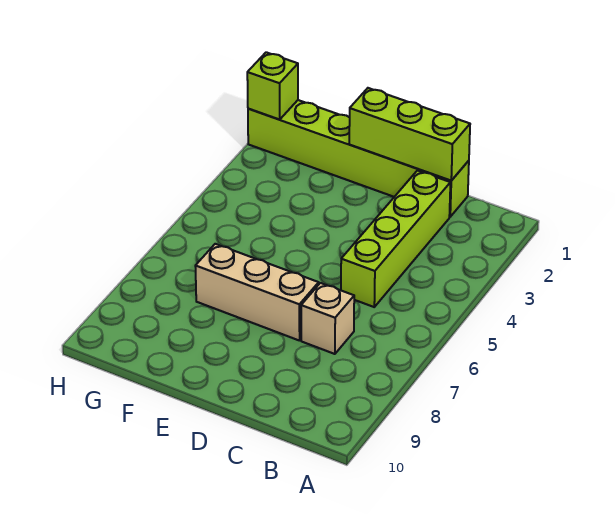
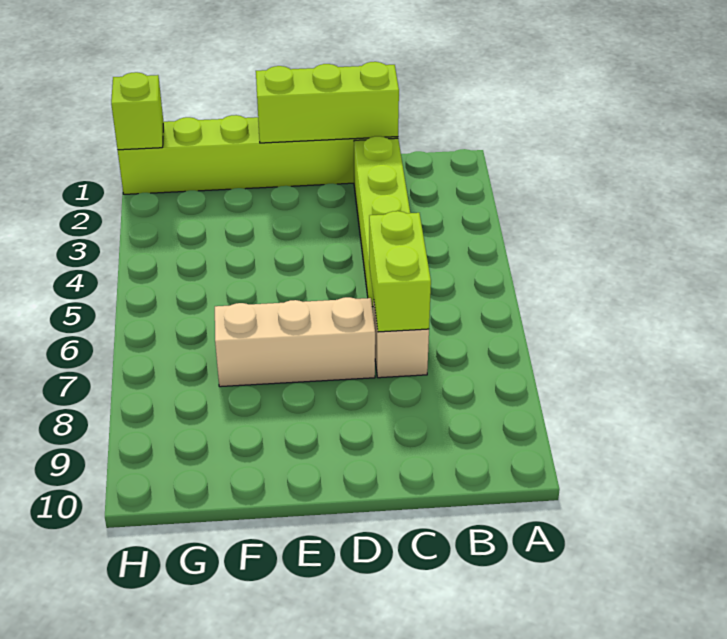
none -> lime brick C6:C7 level 2

